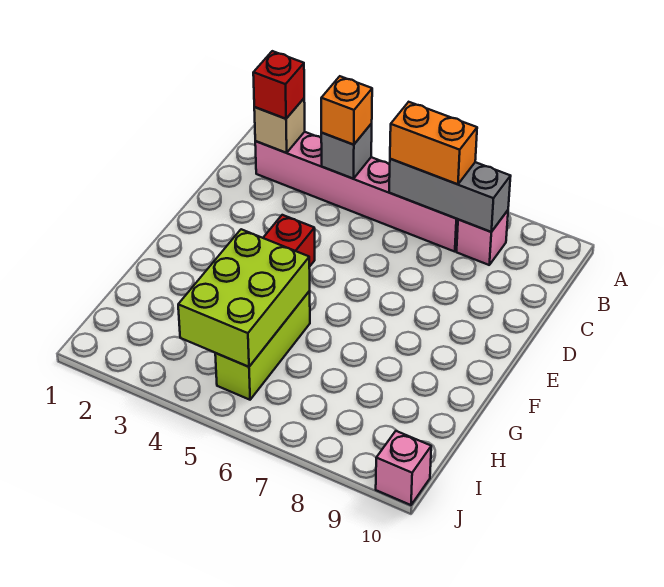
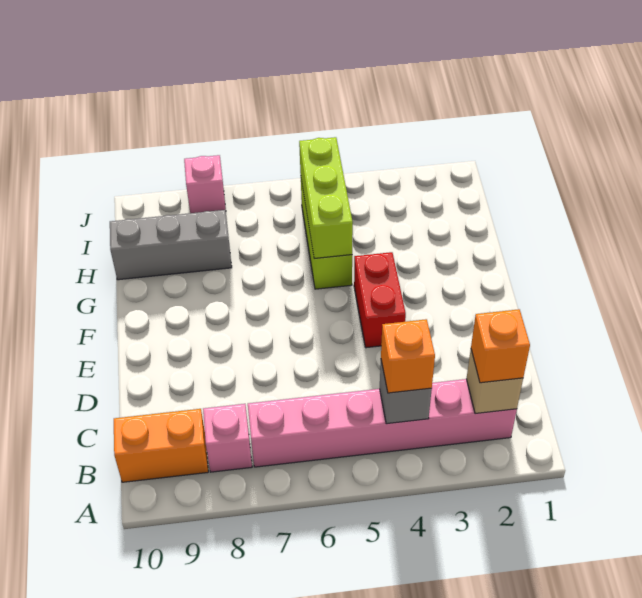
red brick B2 level 3 -> orange brick B2 level 3
grey brick B6:B8 level 2 -> grey brick H8:H10 level 1
orange brick B6:B7 level 3 -> orange brick B9:B10 level 1
lime brick G4:I5 level 2 -> lime brick G5:I5 level 2
pink brick J10 level 1 -> pink brick J8 level 1

